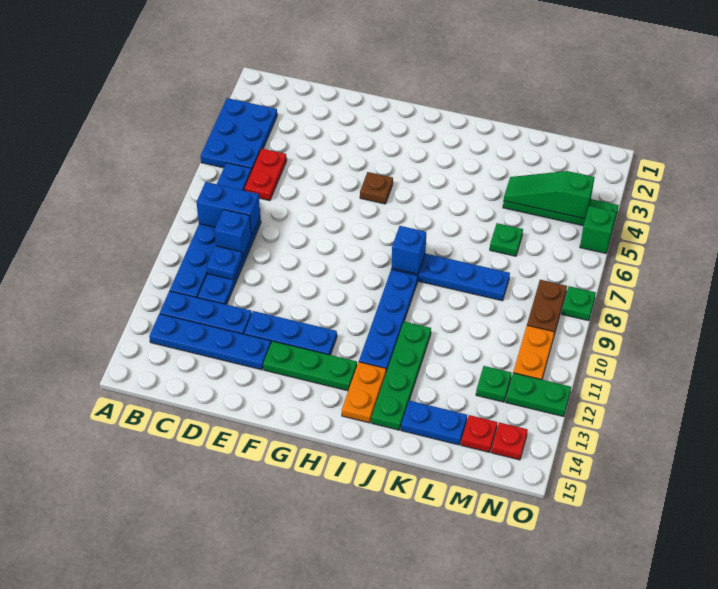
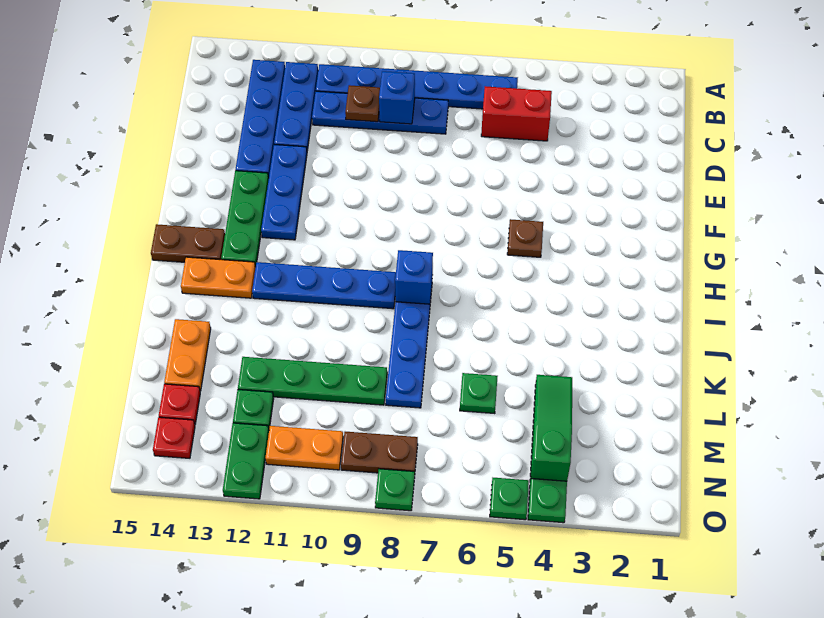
blue plate A3:B5 level 1 -> none
blue brick B8:C8 level 2 -> none
red plate C5:C6 level 1 -> red brick C5:C6 level 1
blue plate C10 level 2 -> brown plate C10 level 2
none -> brown plate H14:H15 level 1
green plate J11:J14 level 1 -> green plate L9:L12 level 1
blue plate K14:L14 level 1 -> orange plate K14:L14 level 1
green brick O5 level 1 -> green plate O5 level 1

